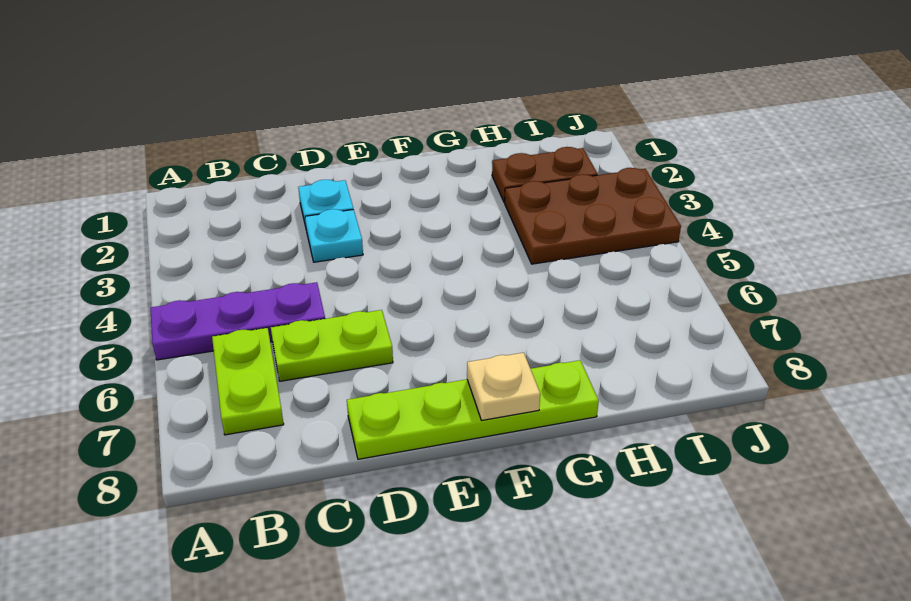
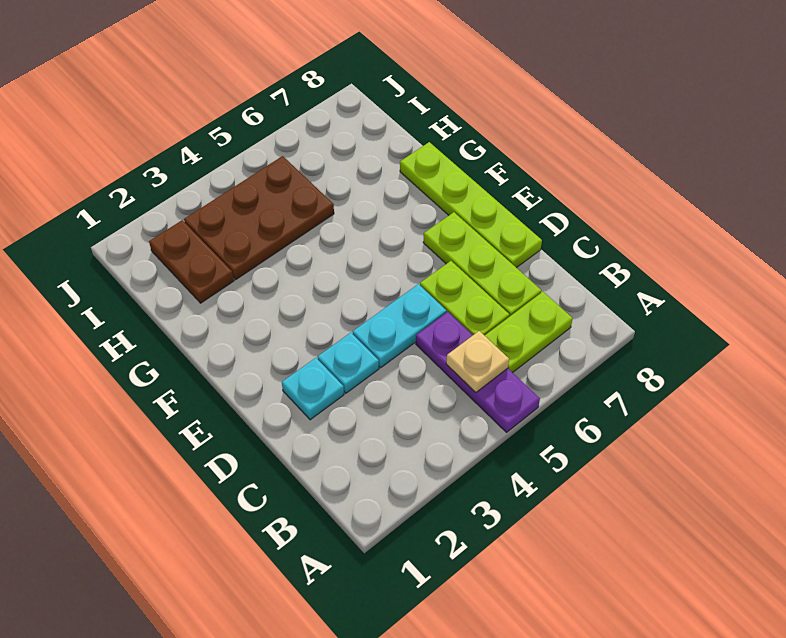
none -> lime plate C7:E7 level 1
none -> cyan plate D4:D5 level 1
tan plate F8 level 2 -> tan plate B5 level 2
brown plate H3:J4 level 1 -> brown plate H3:I5 level 1

